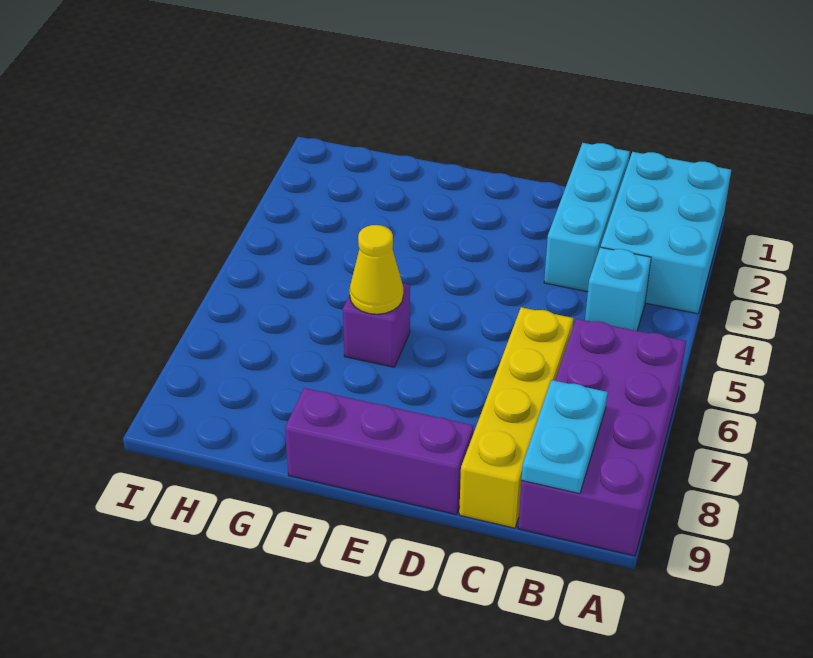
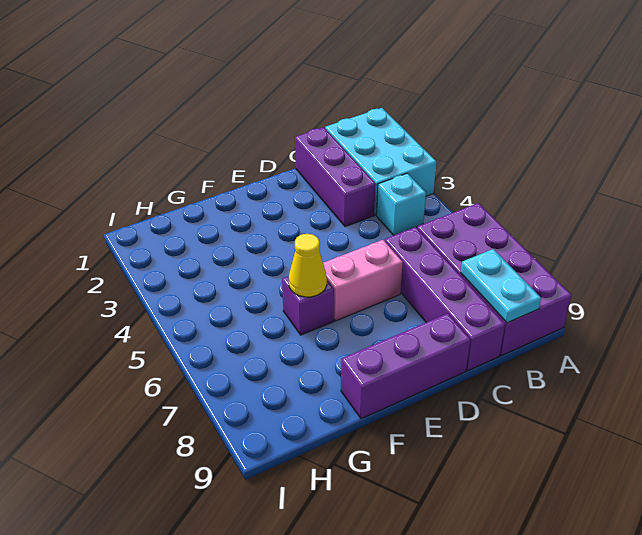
cyan brick C1:C3 level 1 -> purple brick C1:C3 level 1
yellow brick C6:C9 level 1 -> purple brick C6:C9 level 1
none -> pink brick D6:E6 level 1

